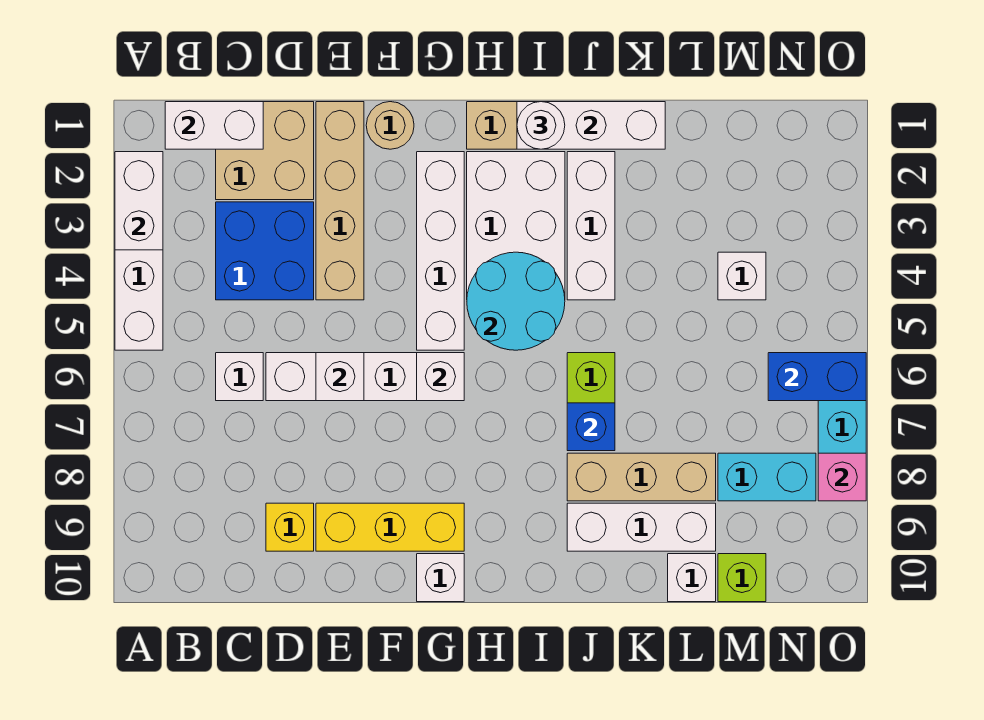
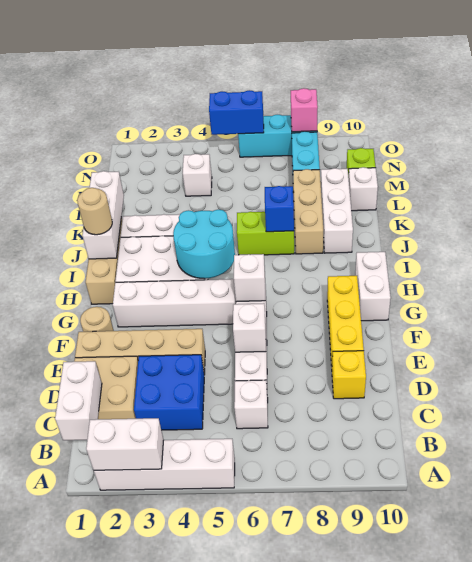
white brick G10 level 1 -> white brick G10:H10 level 1
white round brick I1 level 3 -> tan round brick I1 level 3
blue brick N6:O6 level 2 -> blue brick O5:O6 level 2

